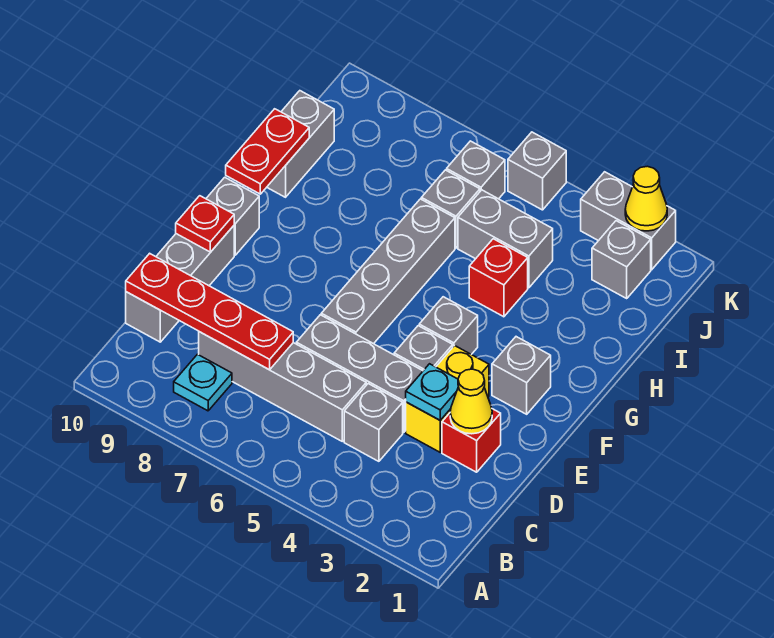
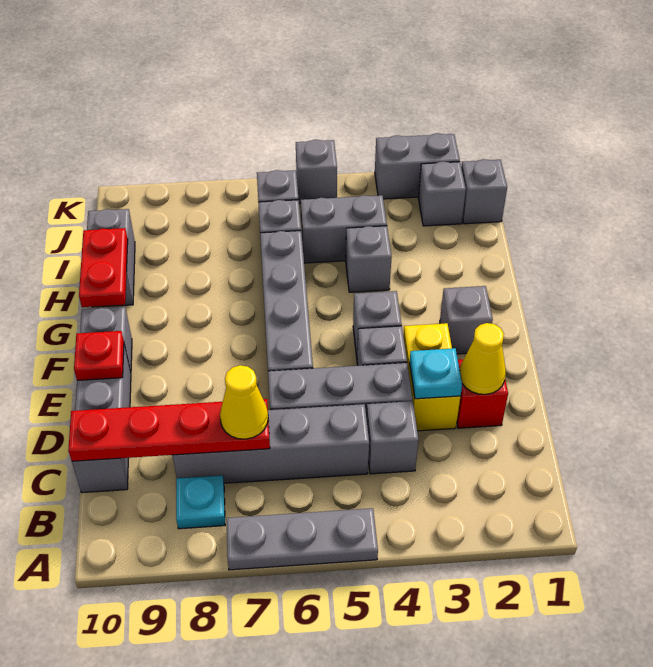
none -> grey plate A5:A7 level 1
red brick H4 level 1 -> grey brick H4 level 1
none -> grey brick J1 level 1
yellow cone K2 level 2 -> yellow cone C7 level 3

